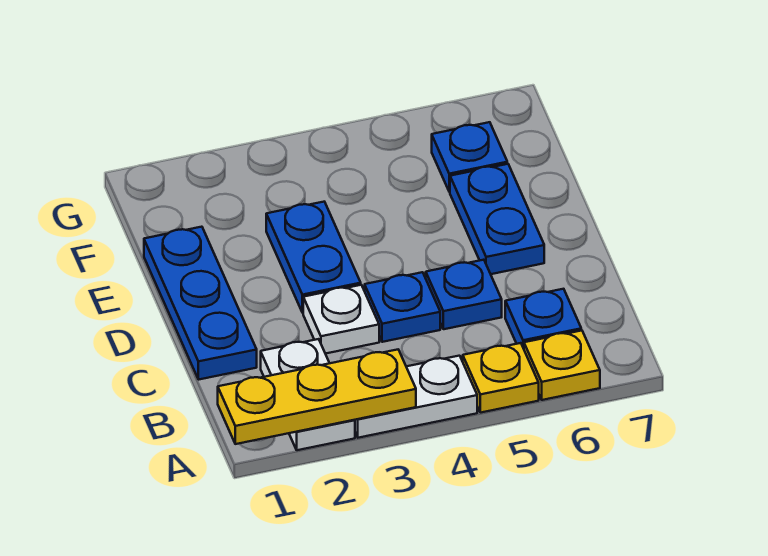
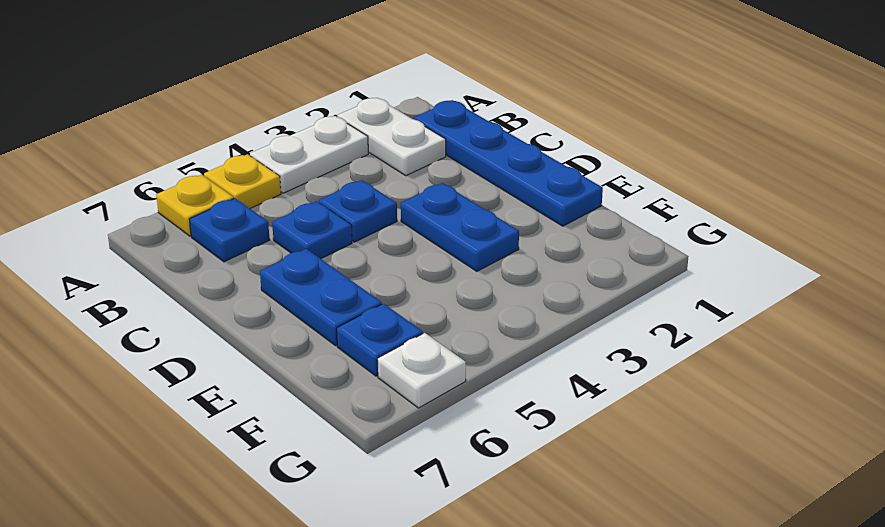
yellow plate A1:A3 level 2 -> none
blue plate C1:E1 level 1 -> blue plate B1:E1 level 1
white plate C3 level 1 -> white plate G6 level 1

